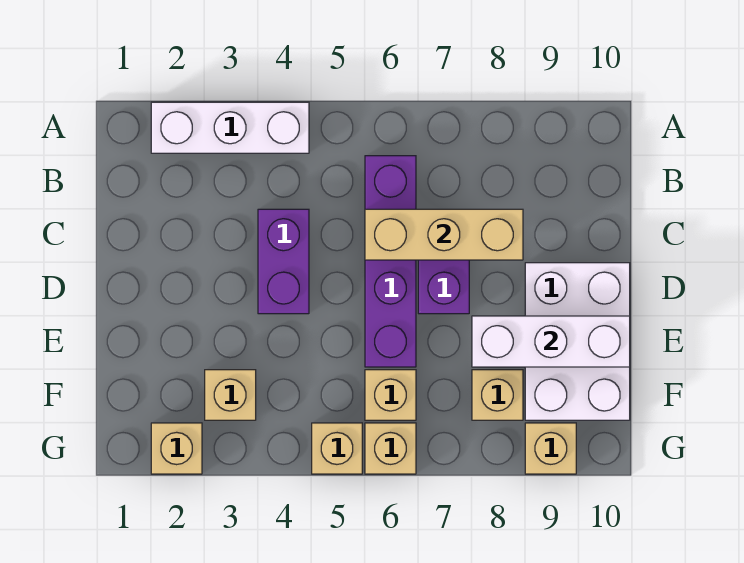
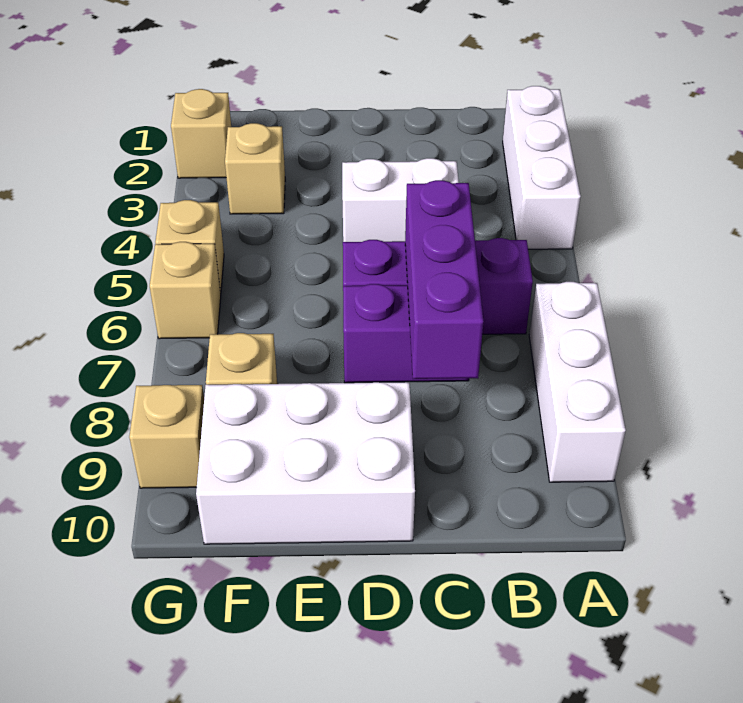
purple brick B6:E6 level 1 -> purple brick B6:D6 level 1
purple brick C4:D4 level 1 -> white brick C4:D4 level 1
tan brick C6:C8 level 2 -> purple brick C6:C8 level 2
white brick E8:E10 level 2 -> white brick A7:A9 level 1
tan brick F6 level 1 -> none

